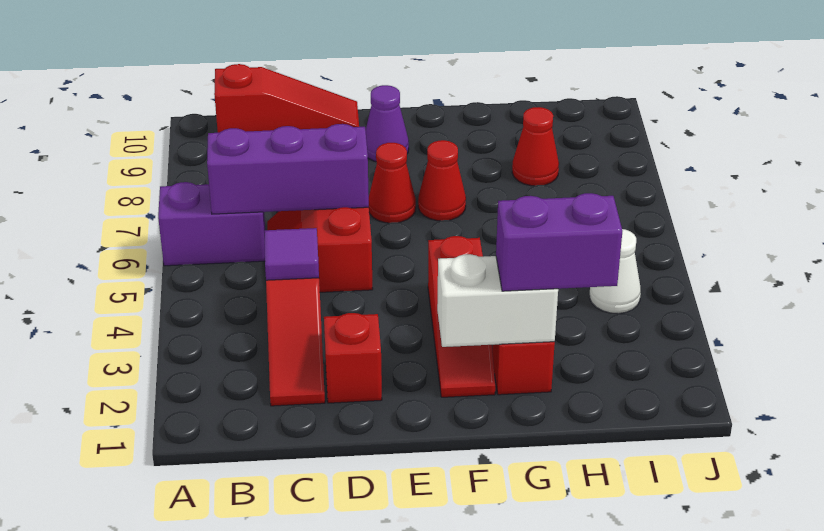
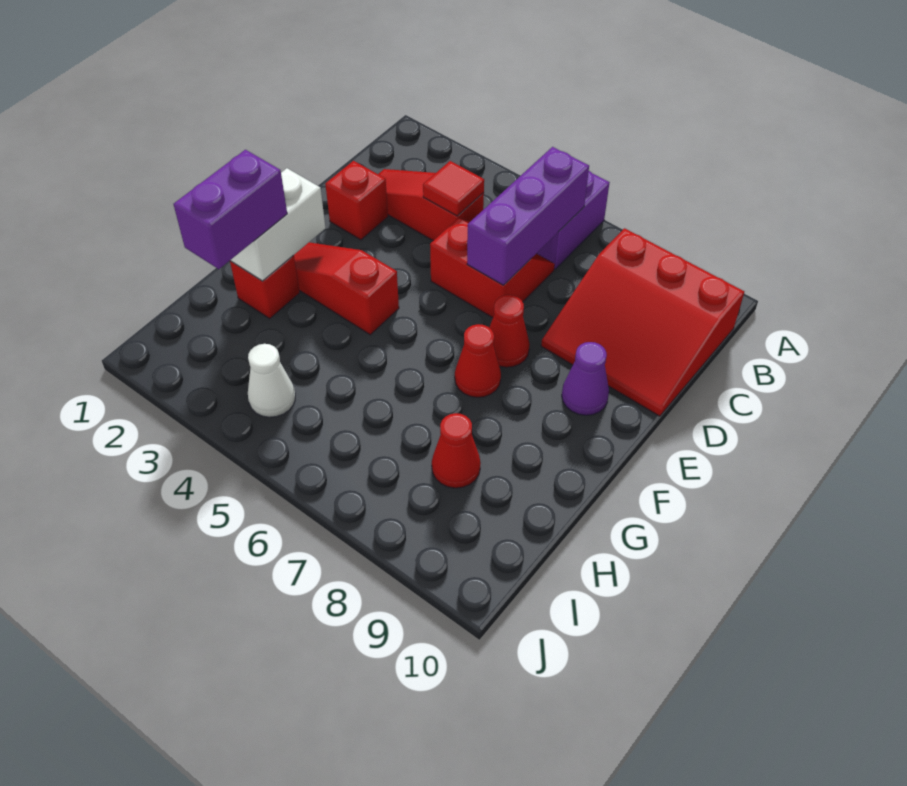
red slope B10:D10 level 1 top B -> red slope B8:D10 level 1 top B
purple tile C4 level 2 -> red tile C4 level 2

